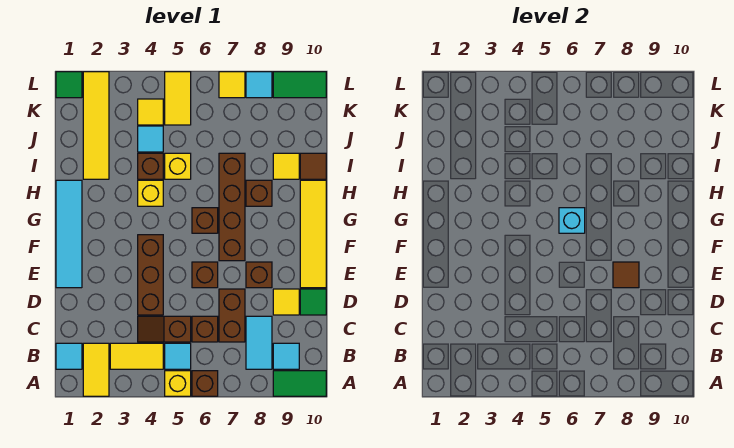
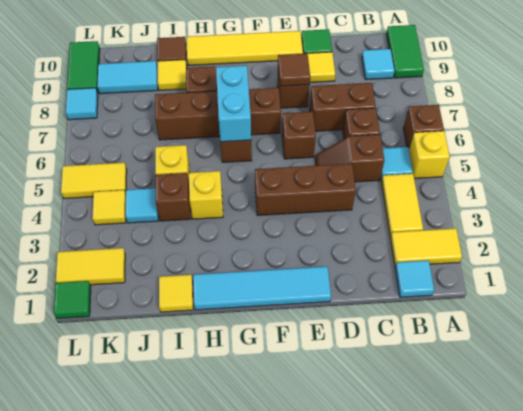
cyan tile B8:C8 level 1 -> cyan tile J9:K9 level 1
brown slope C4:C5 level 1 top 5 -> brown slope C5:D5 level 1 top C
cyan brick G6 level 2 -> cyan brick G6:G7 level 2
yellow tile I2:L2 level 1 -> yellow tile K2:L2 level 1
yellow tile L7 level 1 -> yellow tile I1 level 1

